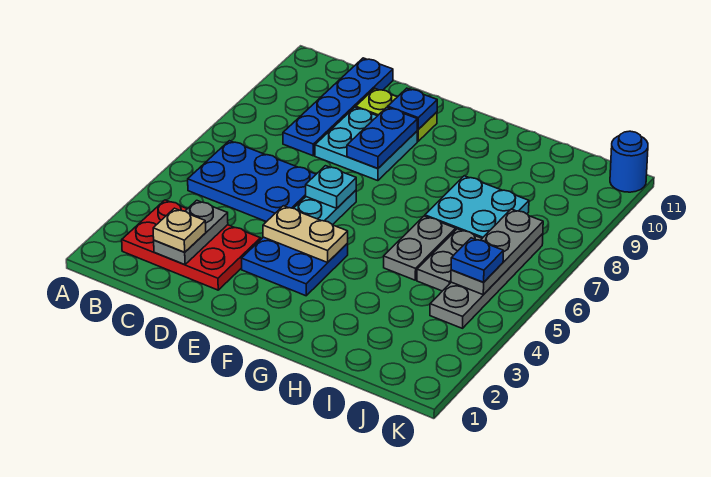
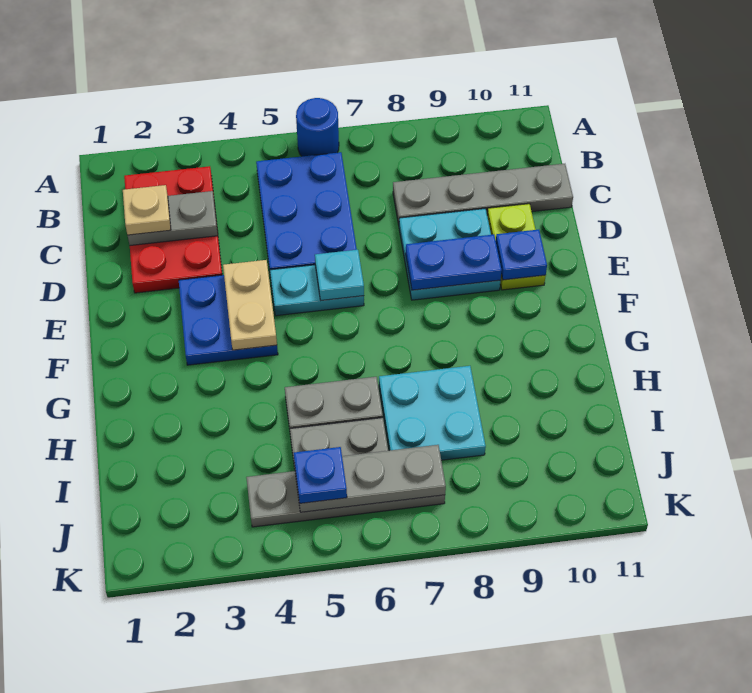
blue plate C8:C11 level 1 -> grey plate C8:C11 level 1
blue round brick K11 level 1 -> blue round brick A6 level 1

